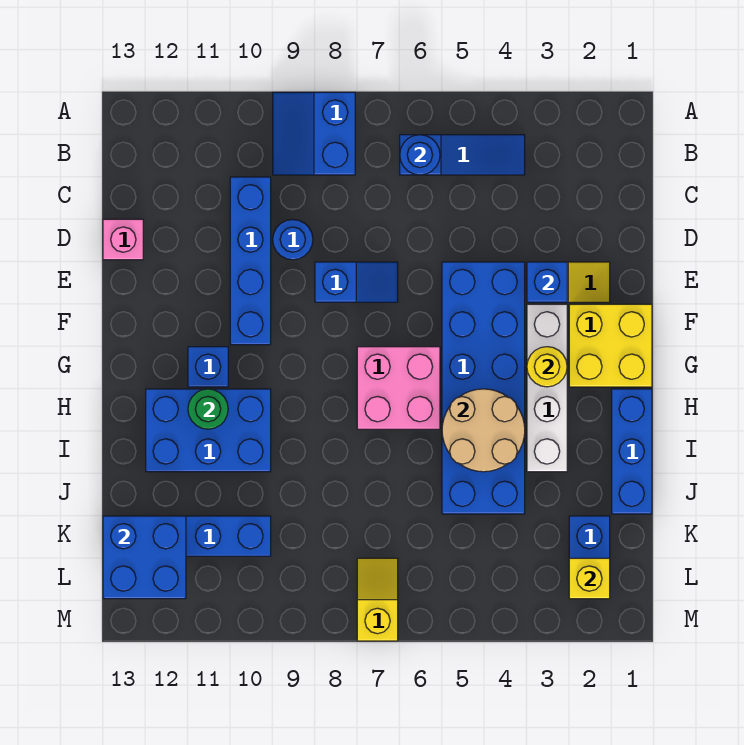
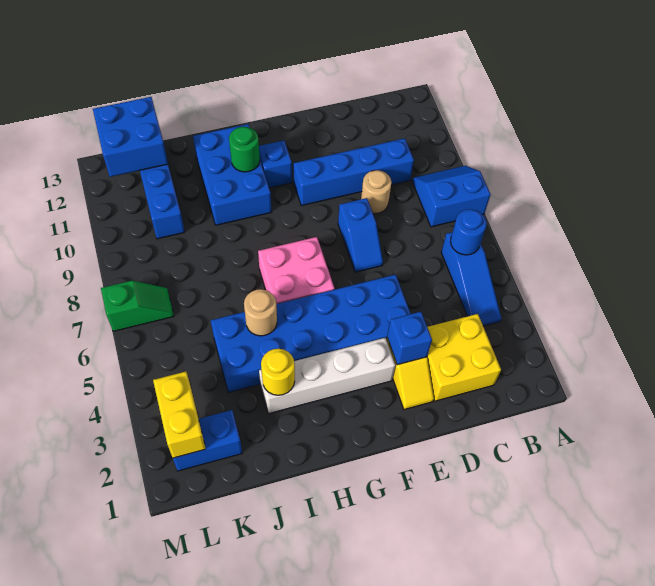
blue round brick D9 level 1 -> tan round brick D9 level 1
pink brick D13 level 1 -> none
yellow brick F1:G2 level 1 -> yellow brick C2:D3 level 1
yellow round brick G3 level 2 -> yellow round brick I3 level 2
blue brick H1:J1 level 1 -> none
tan round brick H4:I5 level 2 -> tan round brick I5 level 2
yellow brick L2 level 2 -> yellow brick L2:L3 level 2
yellow slope L7:M7 level 1 top M -> green slope L7:M7 level 1 top M

